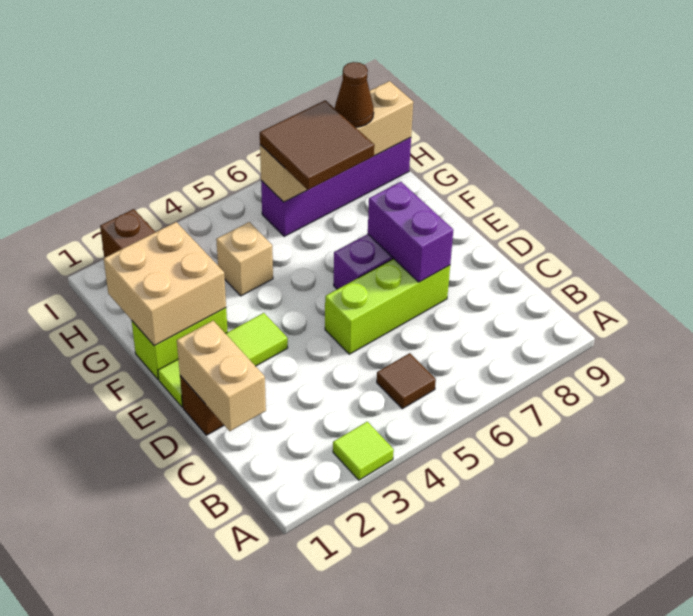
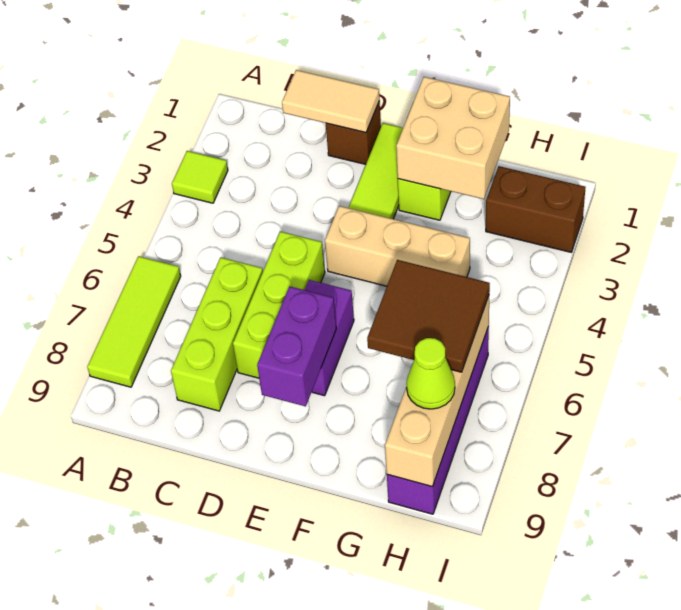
none -> lime tile A6:A8 level 1
brown tile B5 level 1 -> none
tan brick C1:D1 level 2 -> tan tile C1:D1 level 2
none -> lime brick C6:C8 level 1
purple brick D7:E7 level 2 -> purple brick E7:E8 level 2
tan brick G4 level 1 -> tan brick E4:G4 level 1
brown cone H8 level 3 -> lime cone H8 level 3

